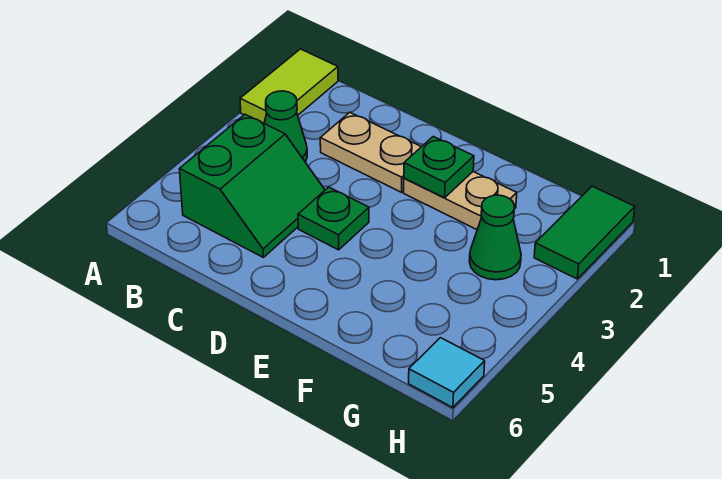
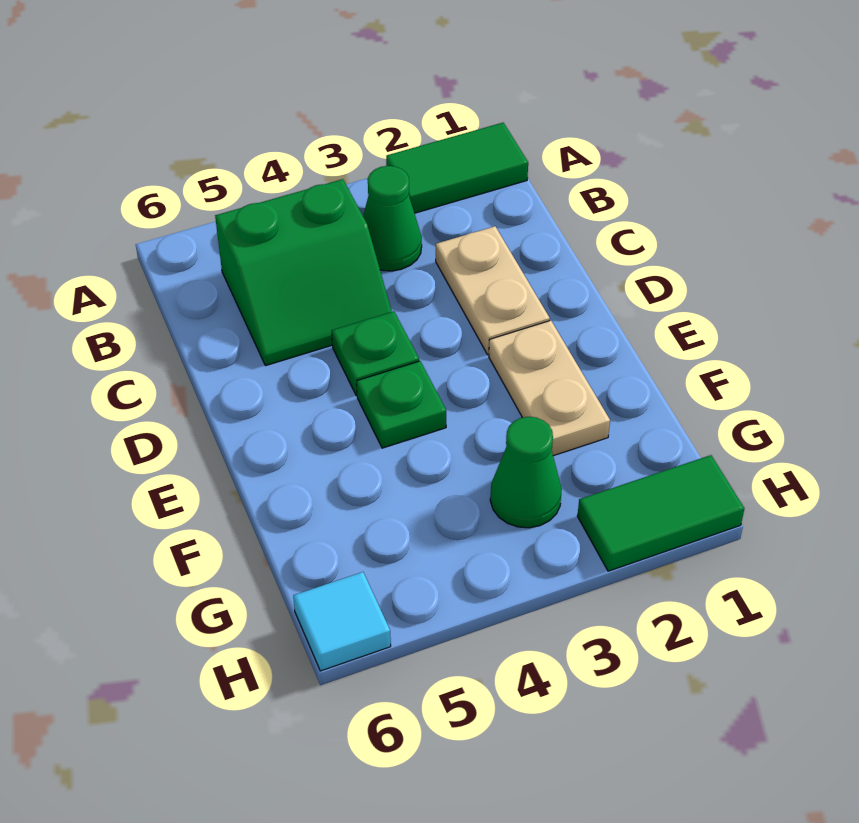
lime tile A1:A2 level 1 -> green tile A1:A2 level 1
green plate E2 level 2 -> green plate E4 level 1

